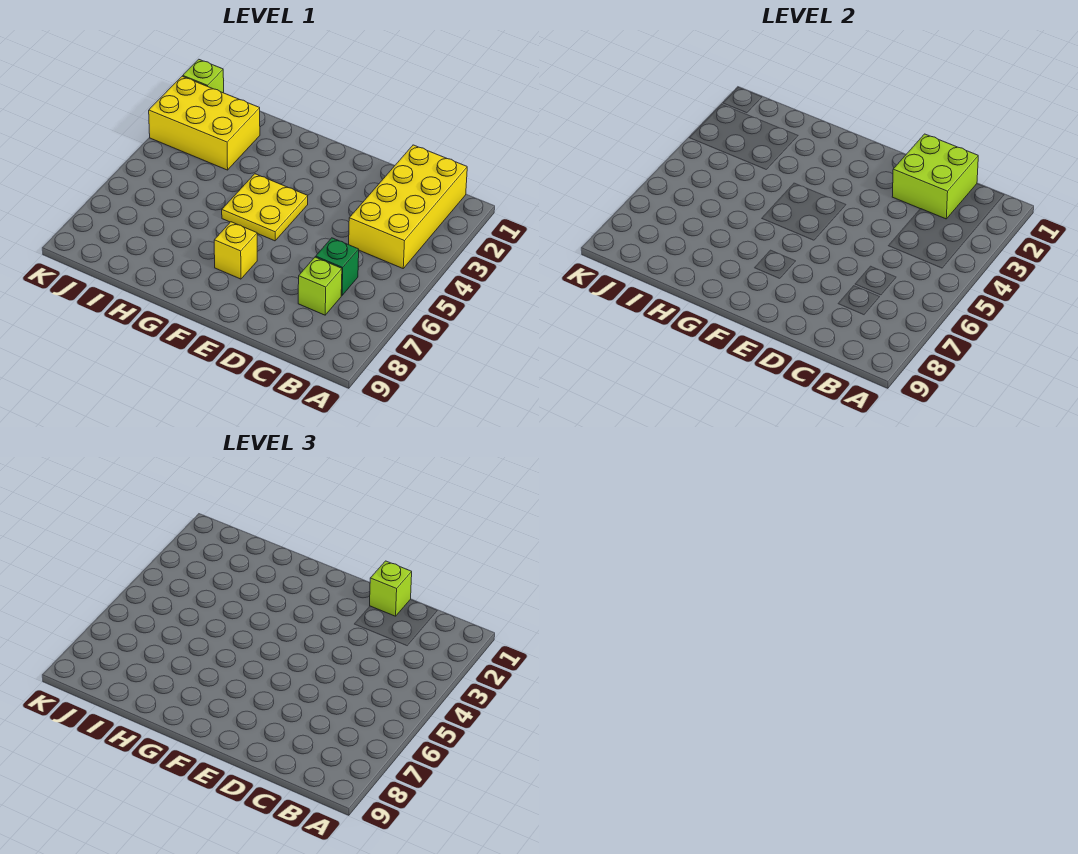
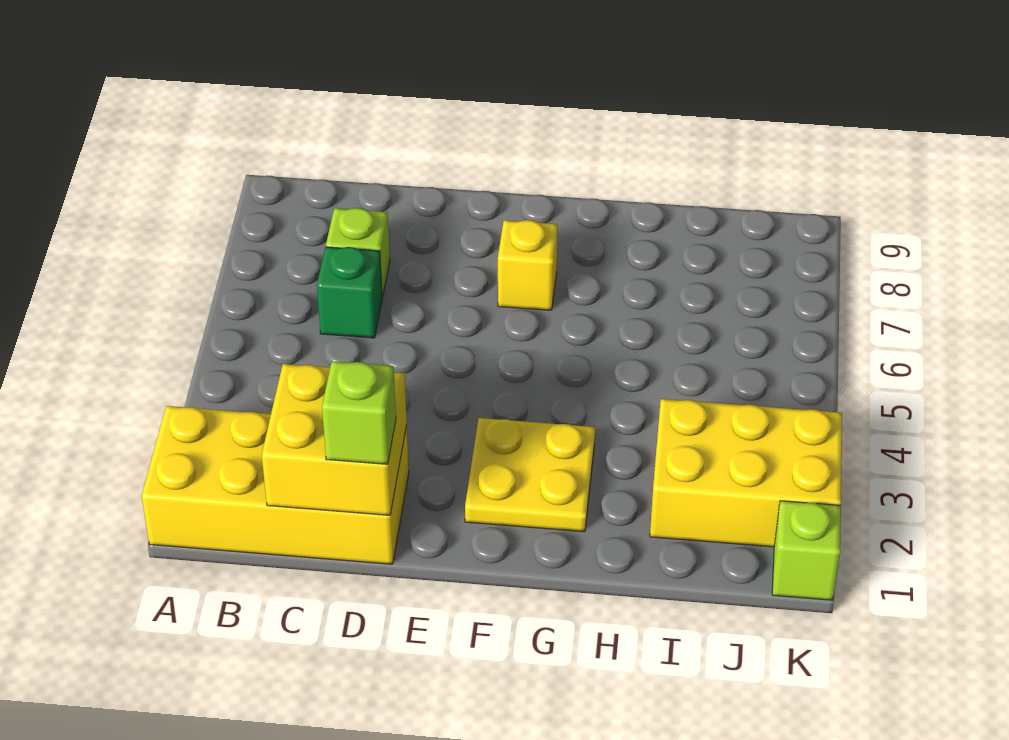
yellow brick B1:C4 level 1 -> yellow brick A1:D2 level 1
lime brick C1:D2 level 2 -> yellow brick C1:D2 level 2
yellow plate F4:G5 level 1 -> yellow plate F2:G3 level 1

